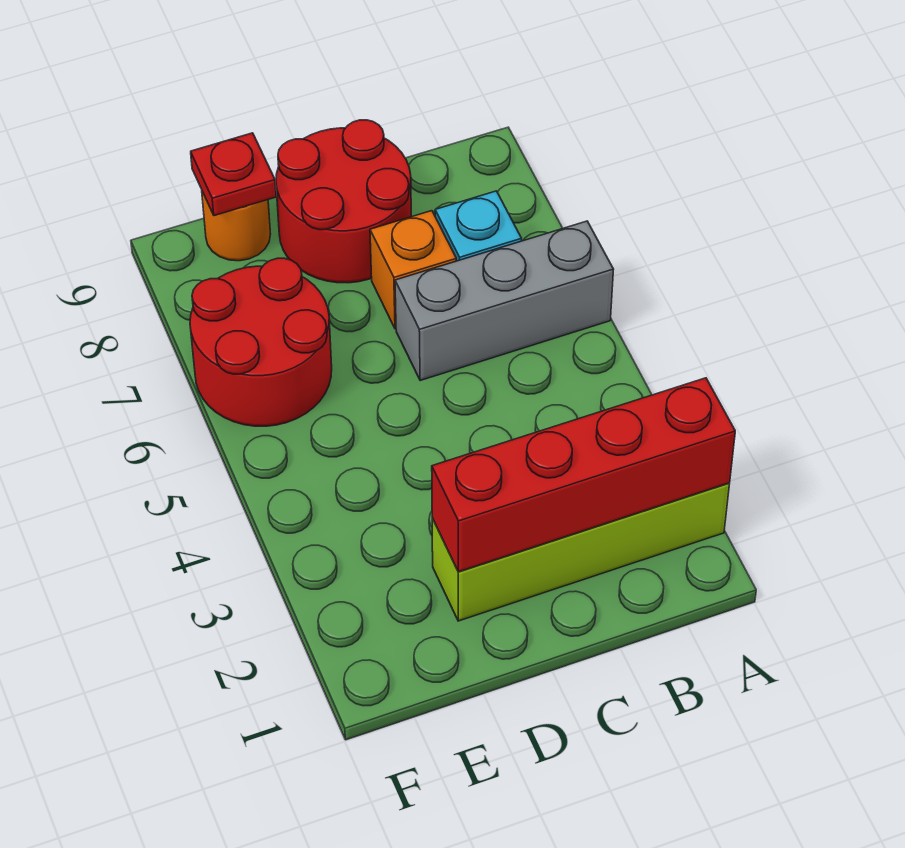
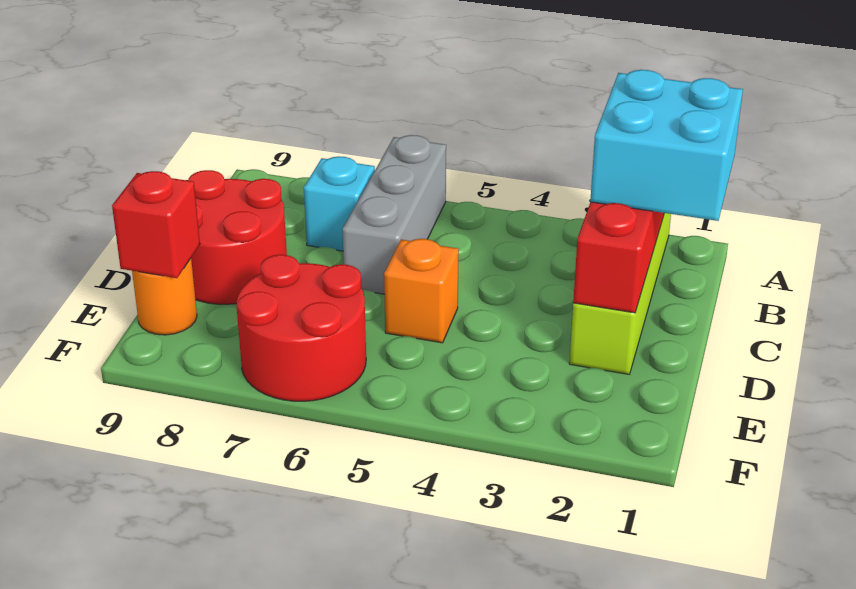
none -> cyan brick B1:C2 level 3
orange brick C7 level 1 -> orange brick D5 level 1
red plate E9 level 2 -> red brick E9 level 2

